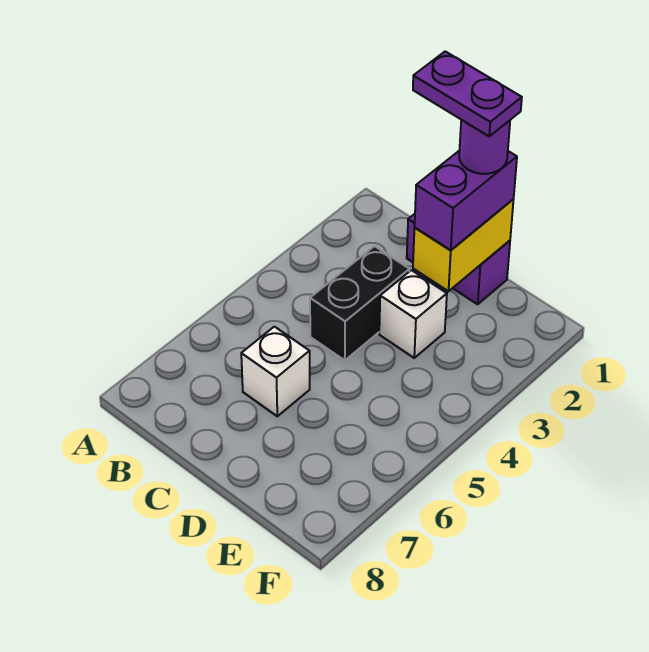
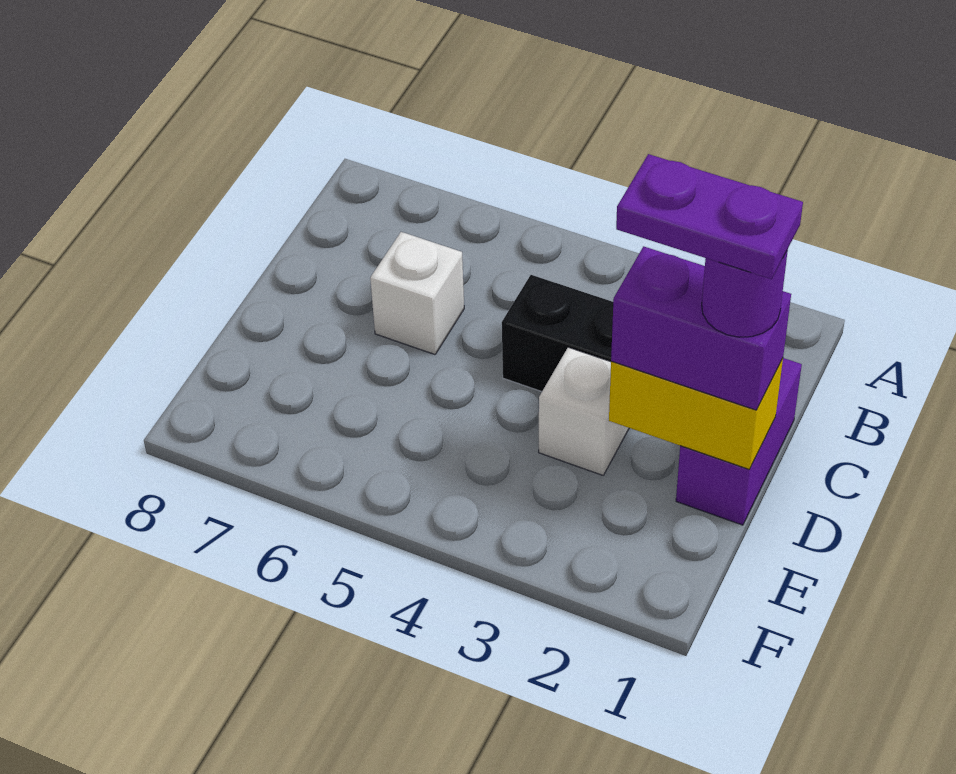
purple plate C1:D1 level 5 -> purple plate D1:D2 level 5

